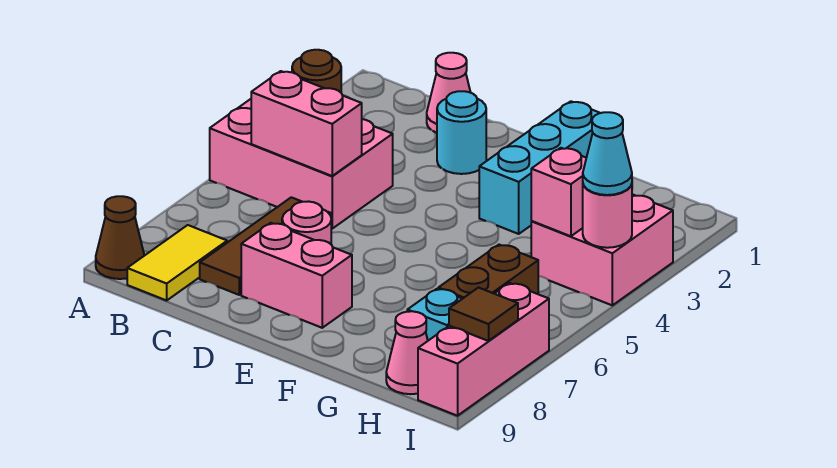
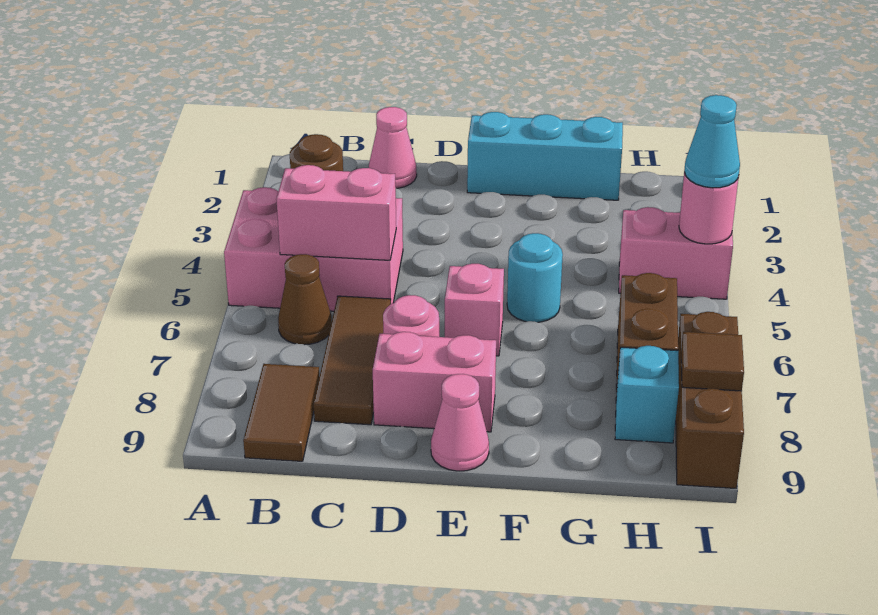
brown cone A9 level 1 -> brown cone B6 level 1
yellow tile B8:B9 level 1 -> brown tile B8:B9 level 1
cyan round brick D2 level 1 -> cyan round brick F5 level 1
cyan brick F1:F3 level 1 -> cyan brick E1:G1 level 1
pink brick H3:I4 level 1 -> pink brick H4:I4 level 1
pink brick H4 level 2 -> pink brick E6 level 1
pink cone H9 level 1 -> pink cone E9 level 1
pink brick I7:I9 level 1 -> brown brick I7:I9 level 1

